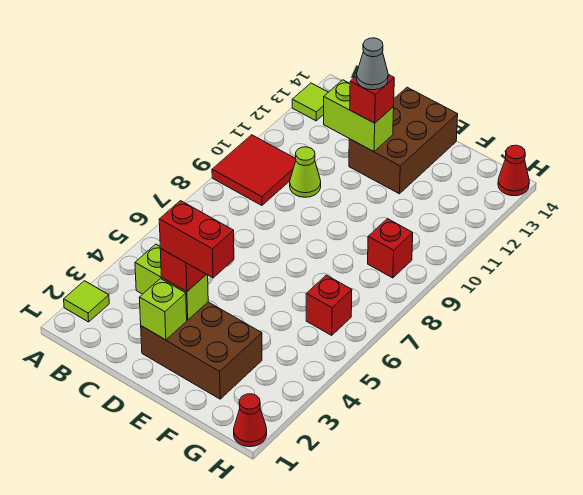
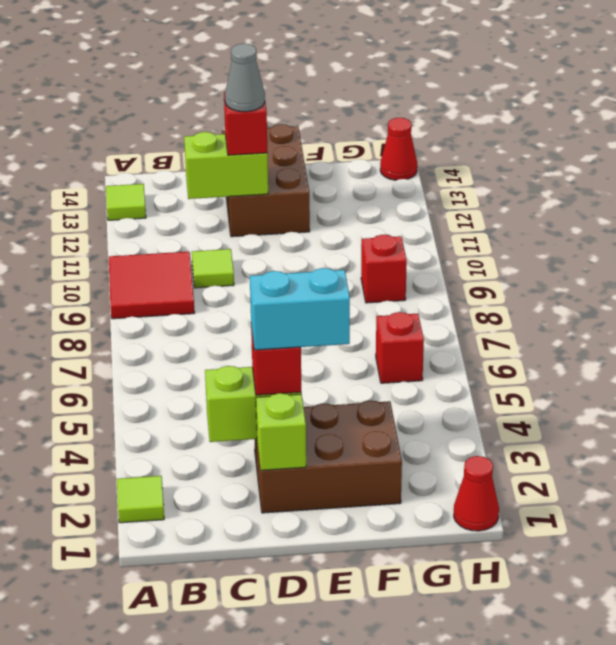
lime cone C10 level 1 -> lime tile C10 level 1
red brick D3:E3 level 4 -> cyan brick D3:E3 level 4

